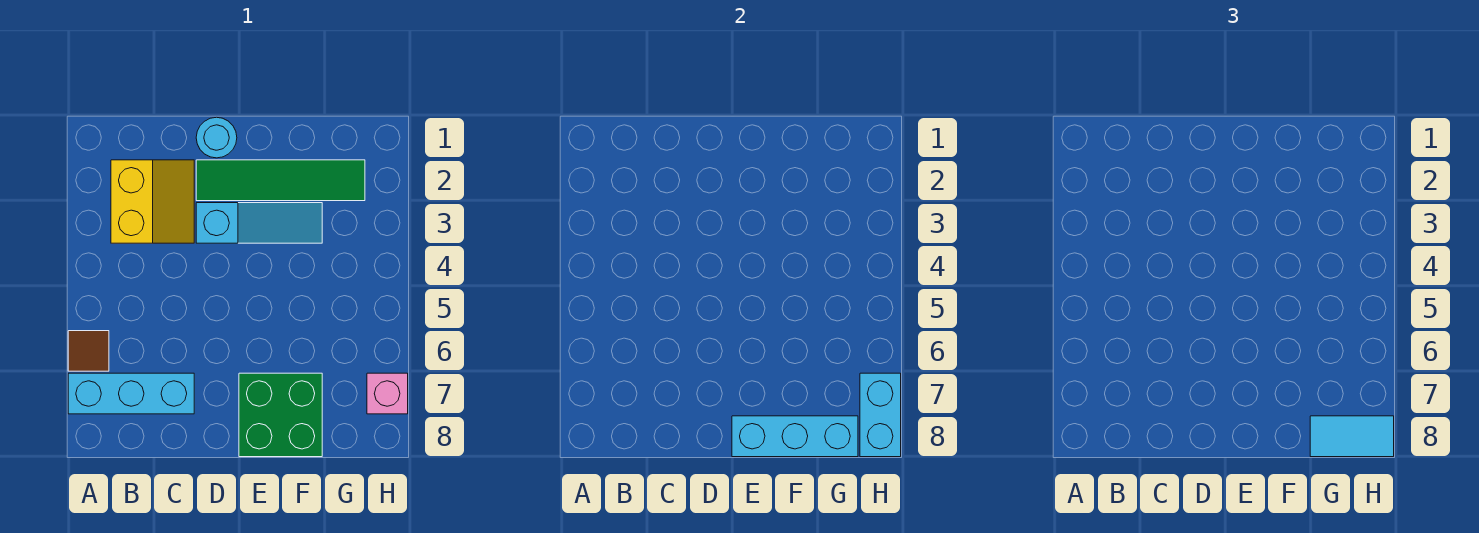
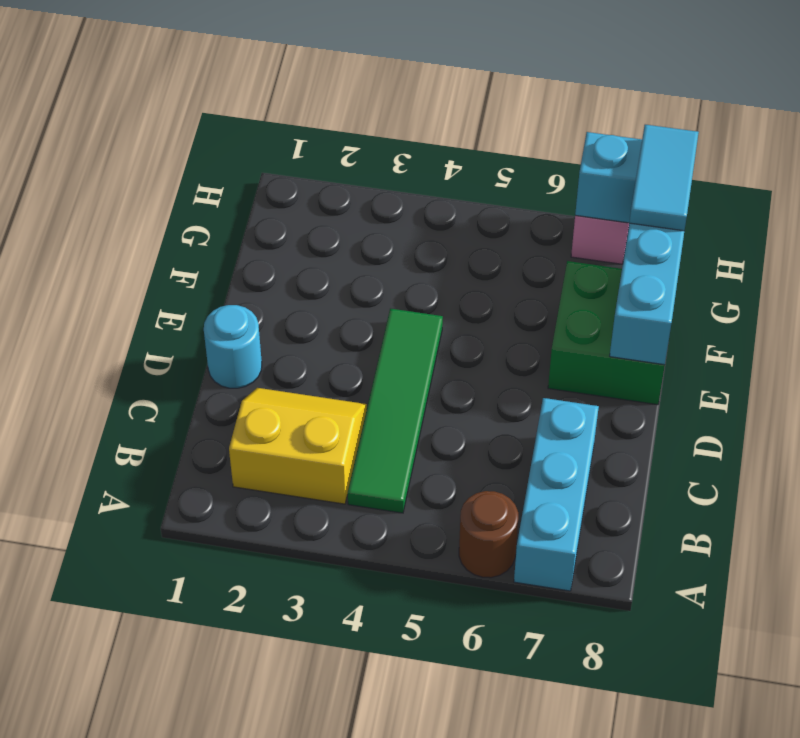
brown tile A6 level 1 -> brown round brick A6 level 1
green tile D2:G2 level 1 -> green tile B4:E4 level 1
cyan slope D3:F3 level 1 top D -> none

